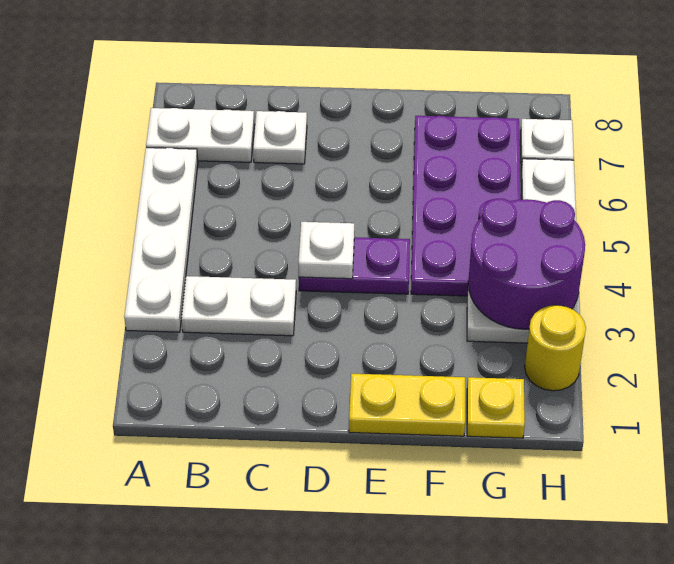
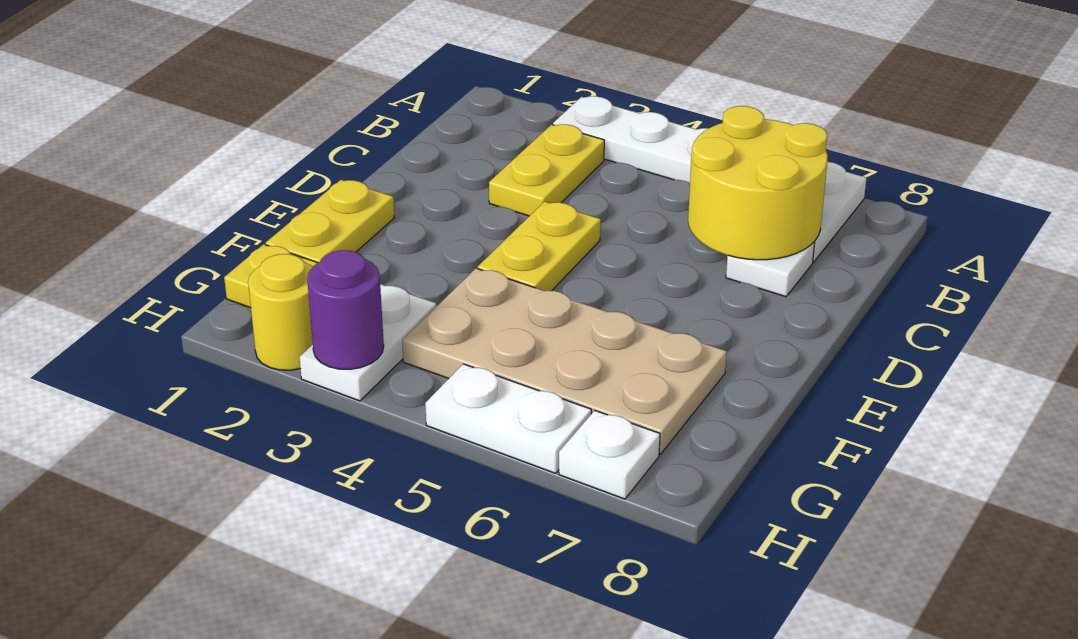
white plate B3:C3 level 1 -> yellow plate B3:C3 level 1
none -> yellow round brick B6:C7 level 2
purple plate D4:E4 level 1 -> yellow plate D4:E4 level 1
white plate D4 level 2 -> none
purple plate F4:G7 level 1 -> tan plate F4:G7 level 1
purple round brick G3:H4 level 2 -> purple round brick H3 level 2

